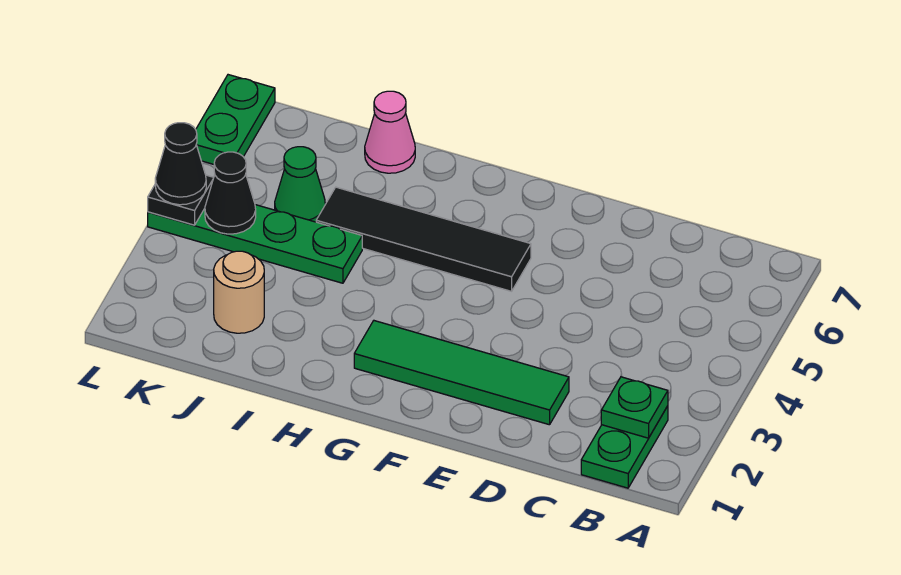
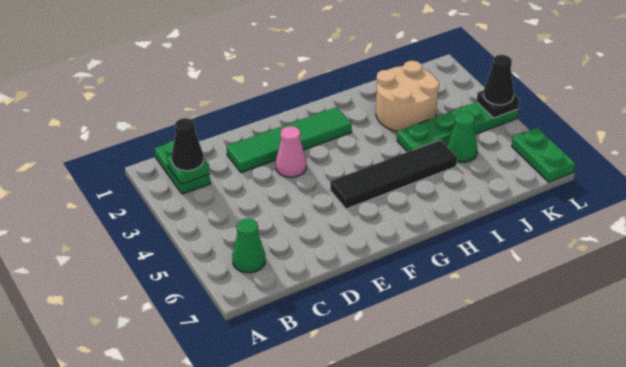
none -> green cone B6 level 1
pink cone I7 level 1 -> pink cone E3 level 1
tan round brick J2 level 1 -> tan round brick I2:J3 level 1
black cone K4 level 2 -> black cone B2 level 3

